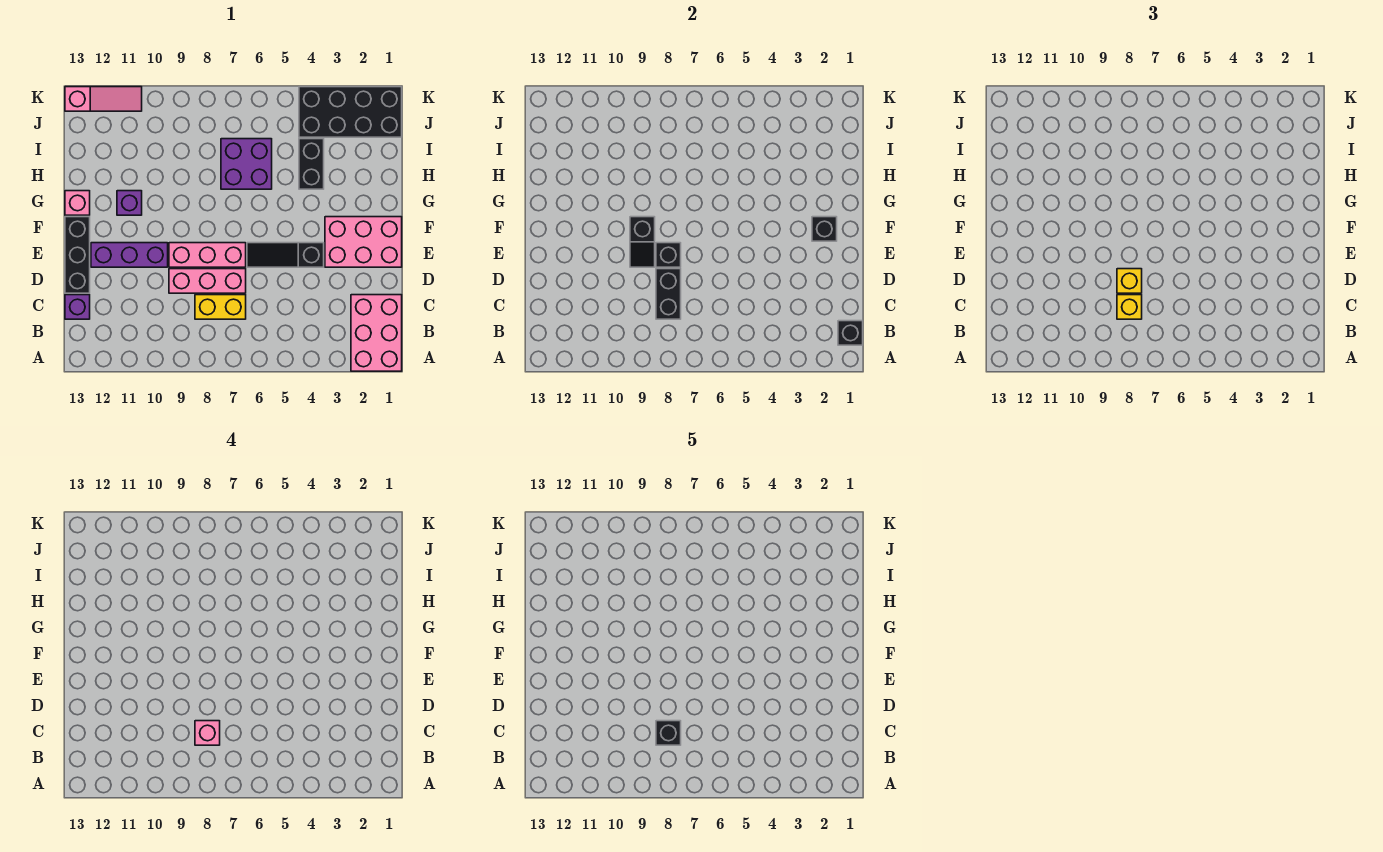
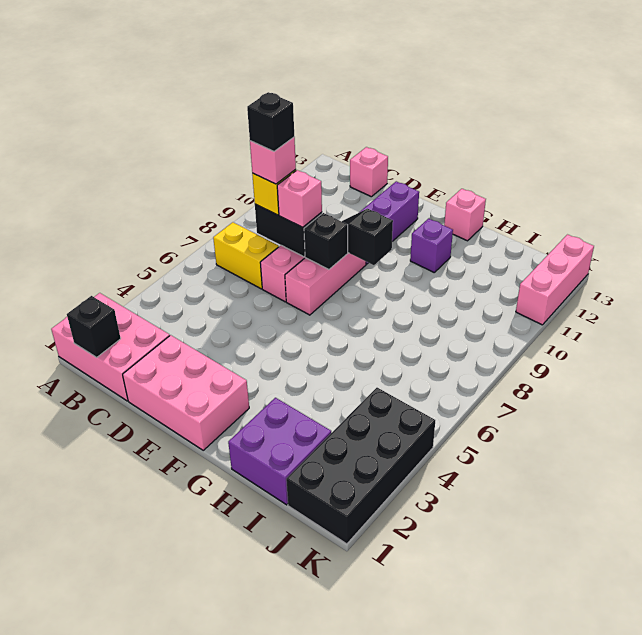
yellow brick C7:C8 level 1 -> yellow brick B7:C7 level 1
purple brick C13 level 1 -> pink brick C13 level 1
yellow brick D8 level 3 -> pink brick D8 level 3
black brick D13:F13 level 1 -> none
pink brick E1:F3 level 1 -> pink brick D1:F2 level 1
black slope E4:E6 level 1 top 4 -> none
black brick F2 level 2 -> none
black brick H4:I4 level 1 -> none
purple brick H6:I7 level 1 -> purple brick H1:I2 level 1
pink slope K11:K13 level 1 top 13 -> pink brick K11:K13 level 1

